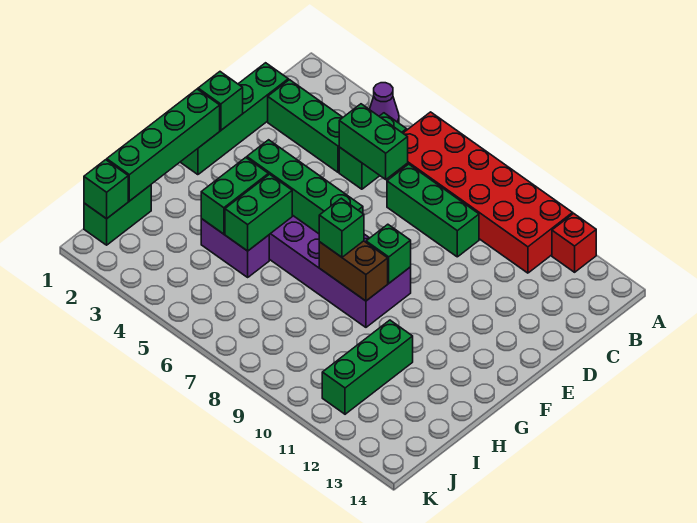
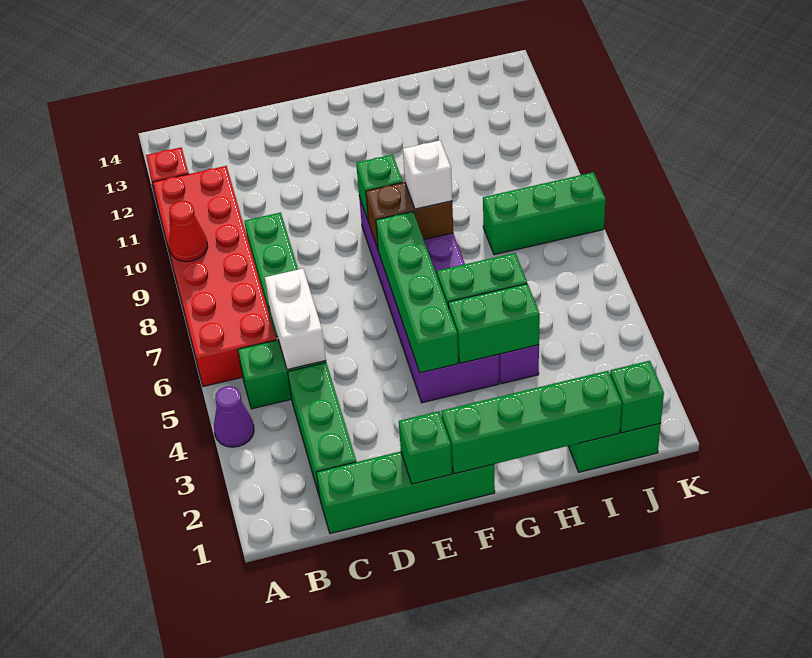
none -> red cone A9 level 2
green brick C5:C6 level 2 -> white brick C5:C6 level 2
brown brick G8:G9 level 2 -> brown brick F8:G8 level 2
green brick G8 level 3 -> white brick G8 level 3
green brick H11:J11 level 1 -> green brick I8:K8 level 1

